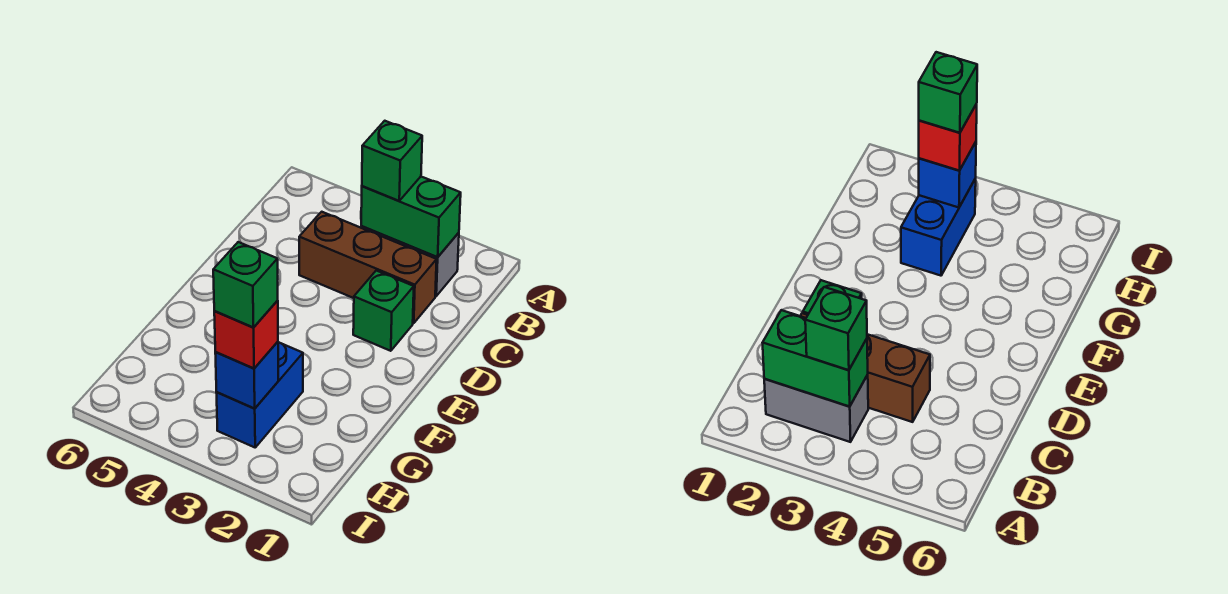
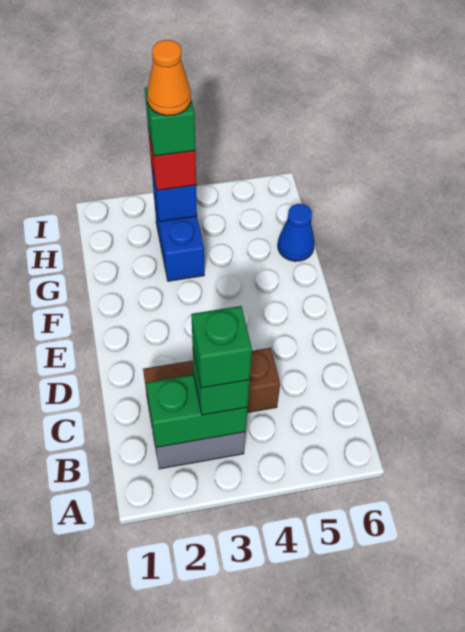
green brick D2 level 1 -> green brick B3 level 4
none -> blue cone G6 level 1
none -> orange cone H3 level 5

